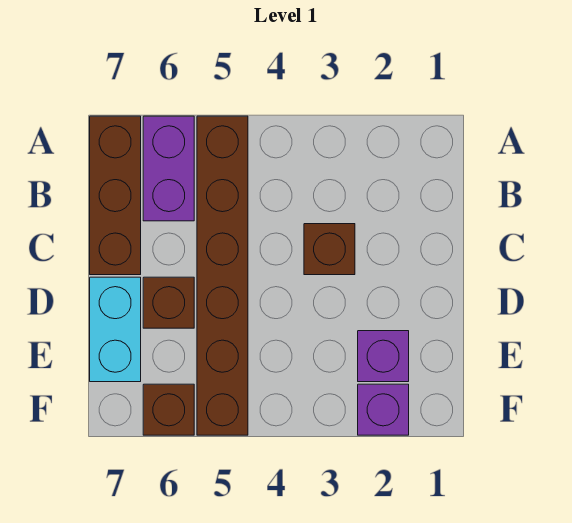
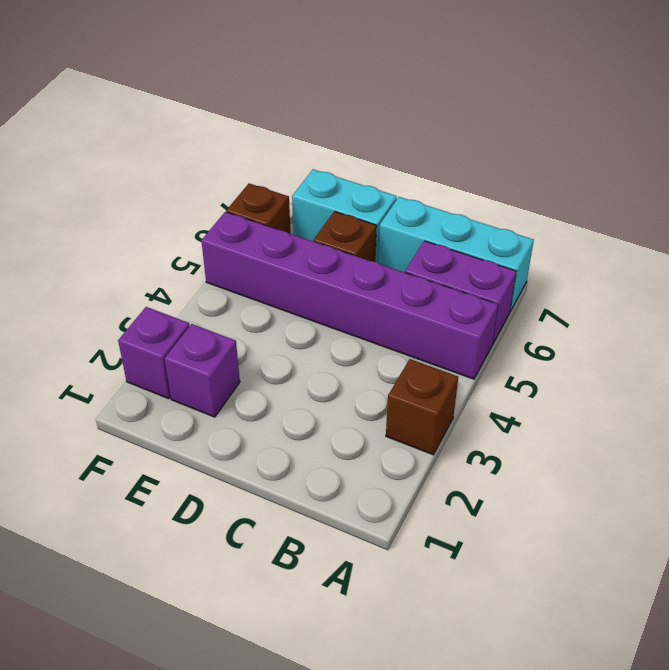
brown brick A5:F5 level 1 -> purple brick A5:F5 level 1
brown brick A7:C7 level 1 -> cyan brick A7:C7 level 1
brown brick C3 level 1 -> brown brick A3 level 1

